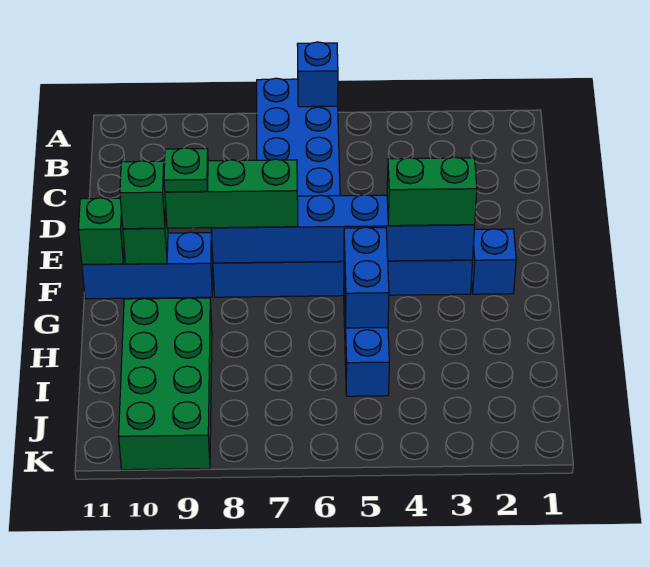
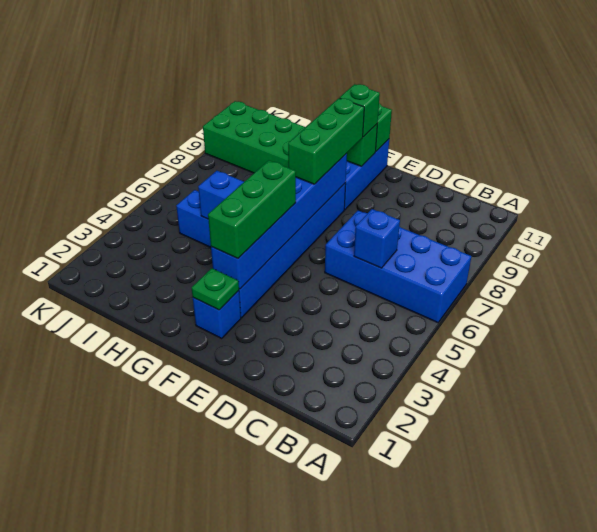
blue brick A6 level 2 -> blue brick C6 level 2
green brick F3:F4 level 3 -> green brick F3:F5 level 3
green plate F9 level 4 -> green plate F2 level 2

